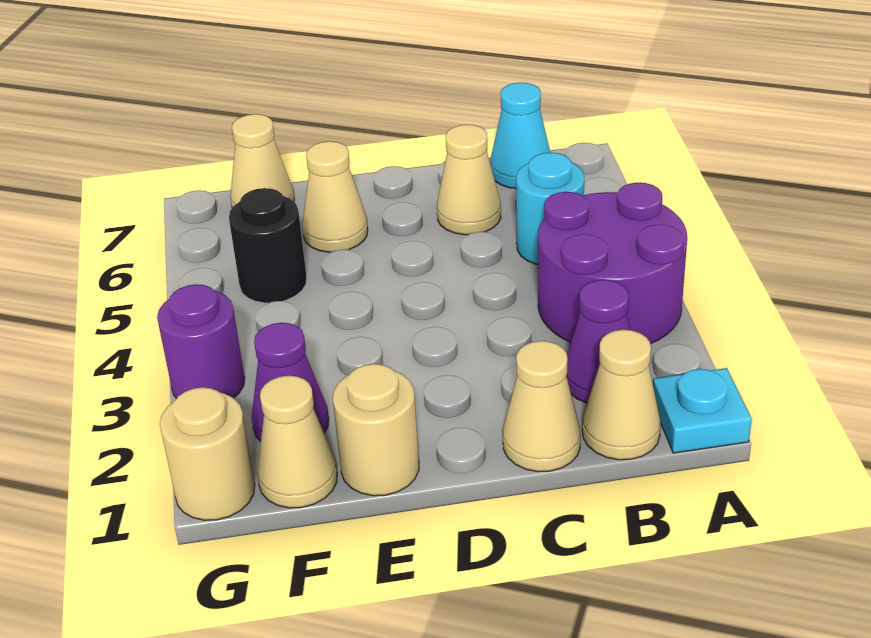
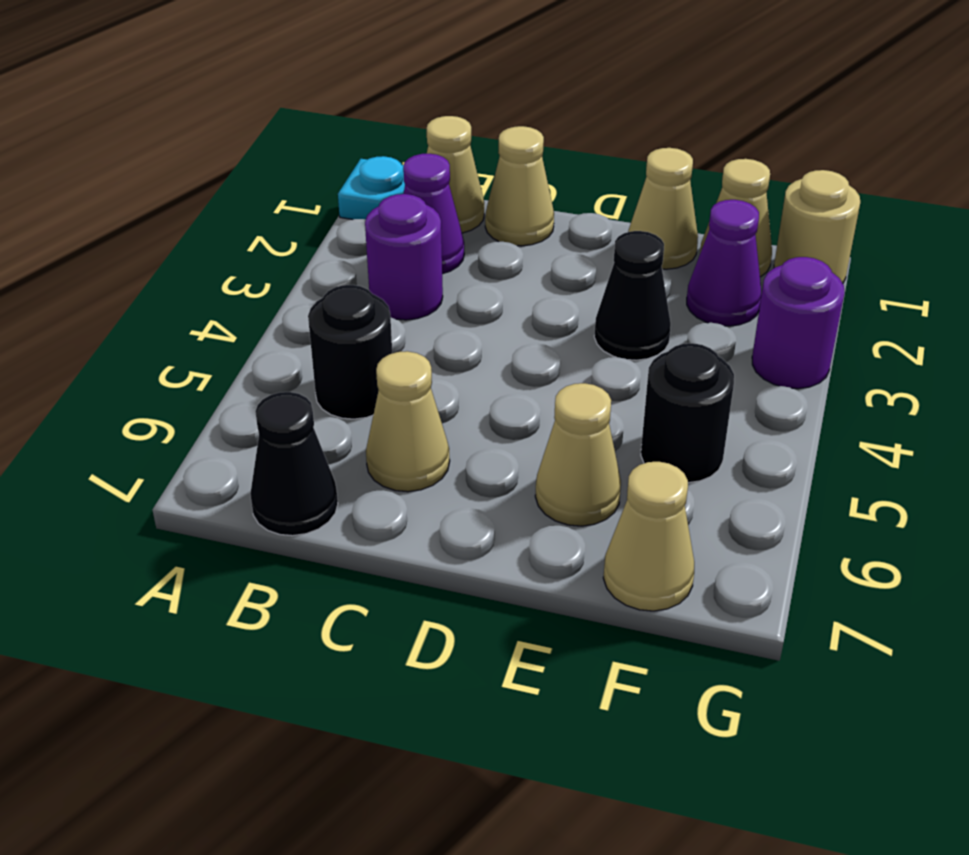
purple round brick A3:B4 level 1 -> purple round brick B3 level 1
cyan round brick B5 level 1 -> black round brick B5 level 1
cyan cone B7 level 1 -> black cone B7 level 1
tan round brick E1 level 1 -> tan cone E1 level 1
none -> black cone E3 level 1

